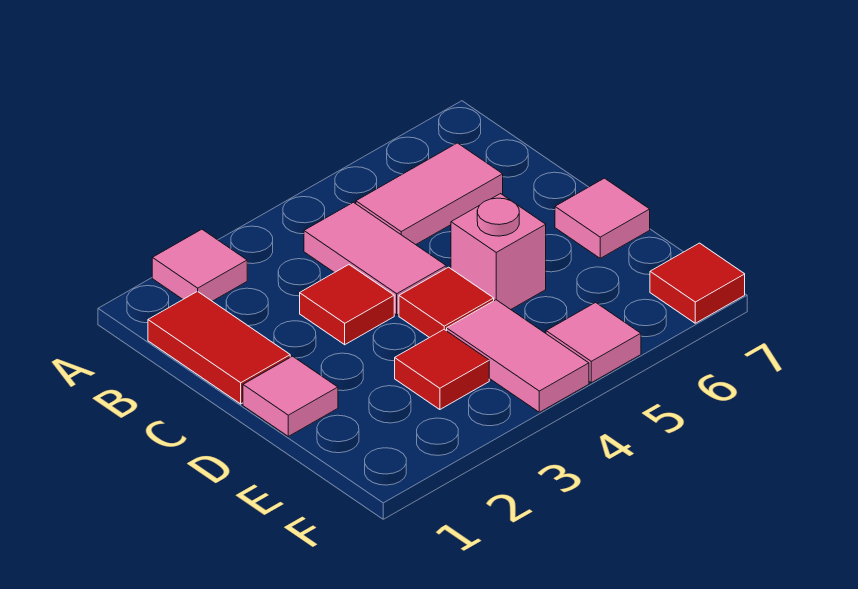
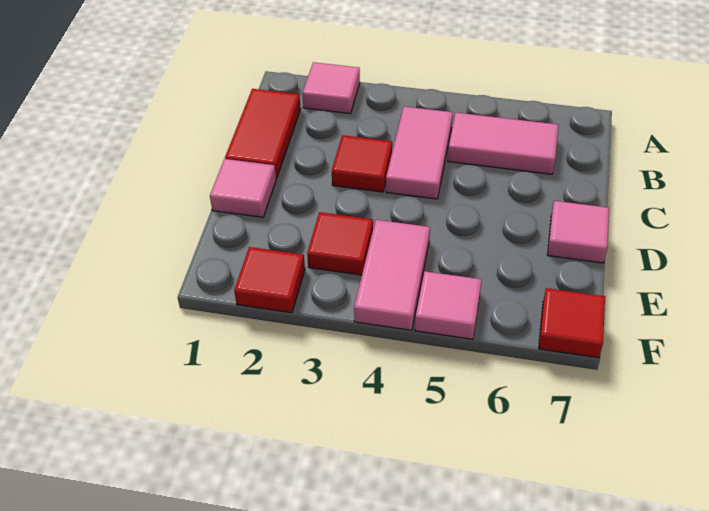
red tile D4 level 1 -> red tile F2 level 1
pink brick D5 level 1 -> none

